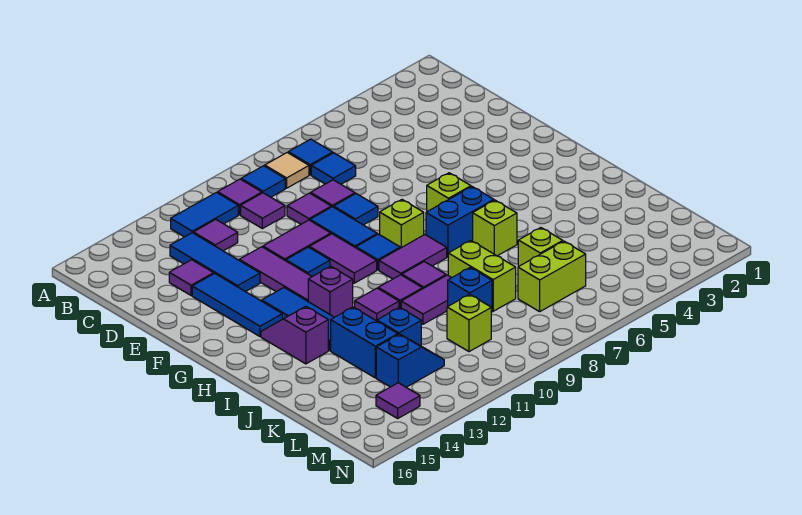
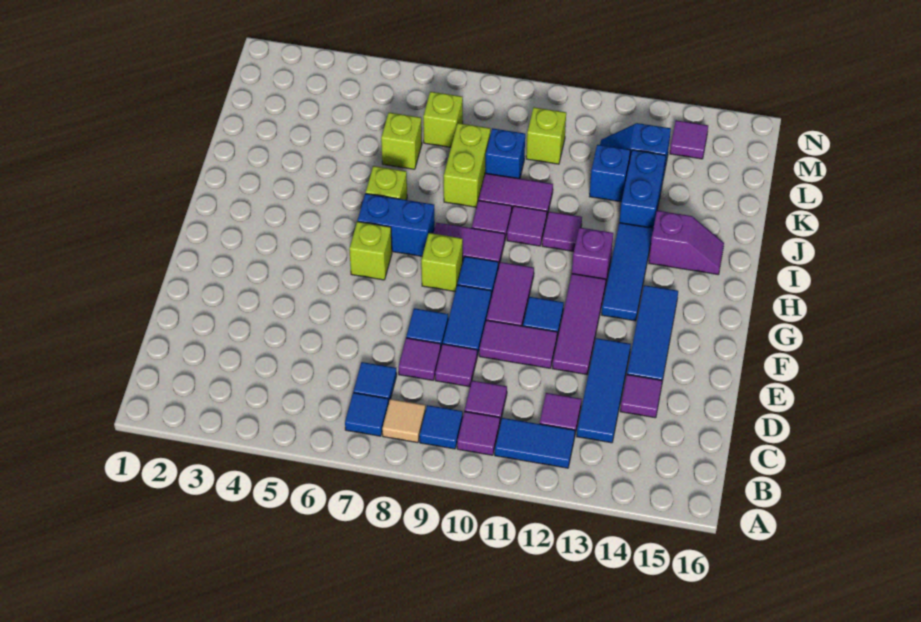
purple slope H14:I14 level 1 top I -> purple slope I14:I15 level 1 top 14
lime brick L6:L7 level 1 -> lime brick L7 level 1

